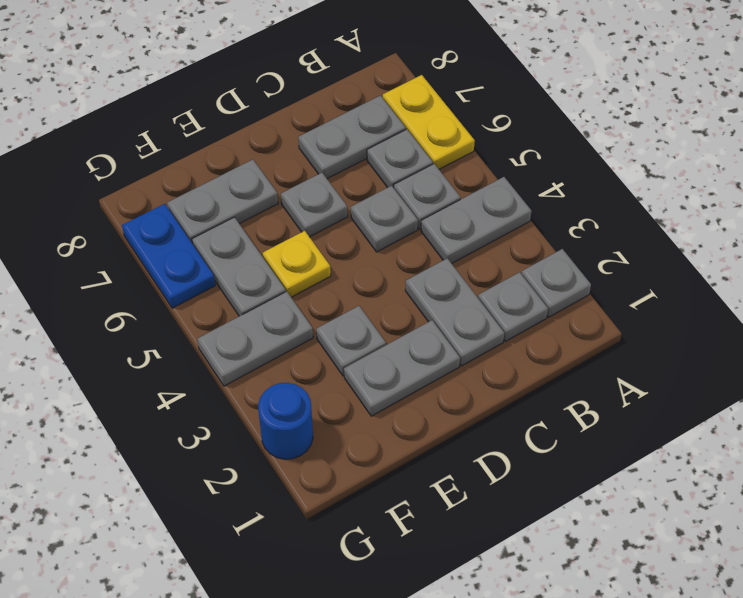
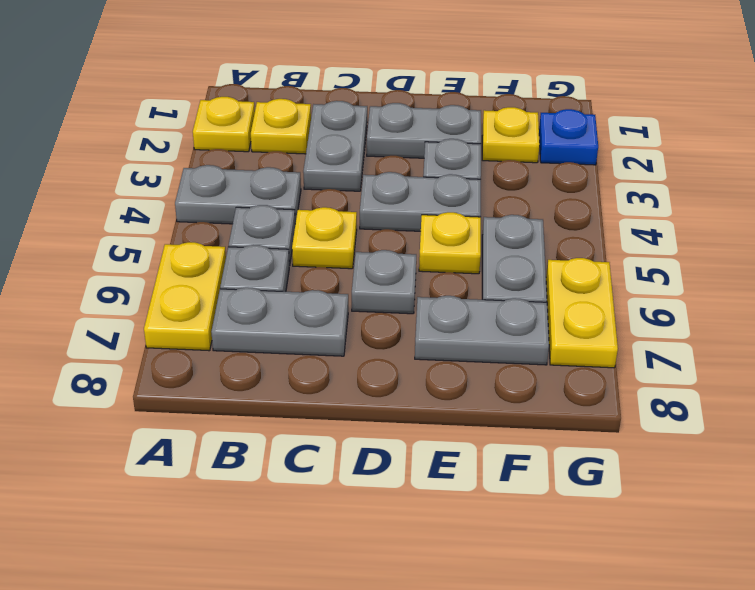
grey plate A2 level 1 -> yellow plate A2 level 1
grey plate B2 level 1 -> yellow plate B2 level 1
grey plate C5 level 1 -> yellow plate C5 level 1
none -> yellow plate F2 level 1
grey plate F4:G4 level 1 -> grey plate D4:E4 level 1
blue round brick G2 level 1 -> blue plate G2 level 1
blue plate G6:G7 level 1 -> yellow plate G6:G7 level 1

